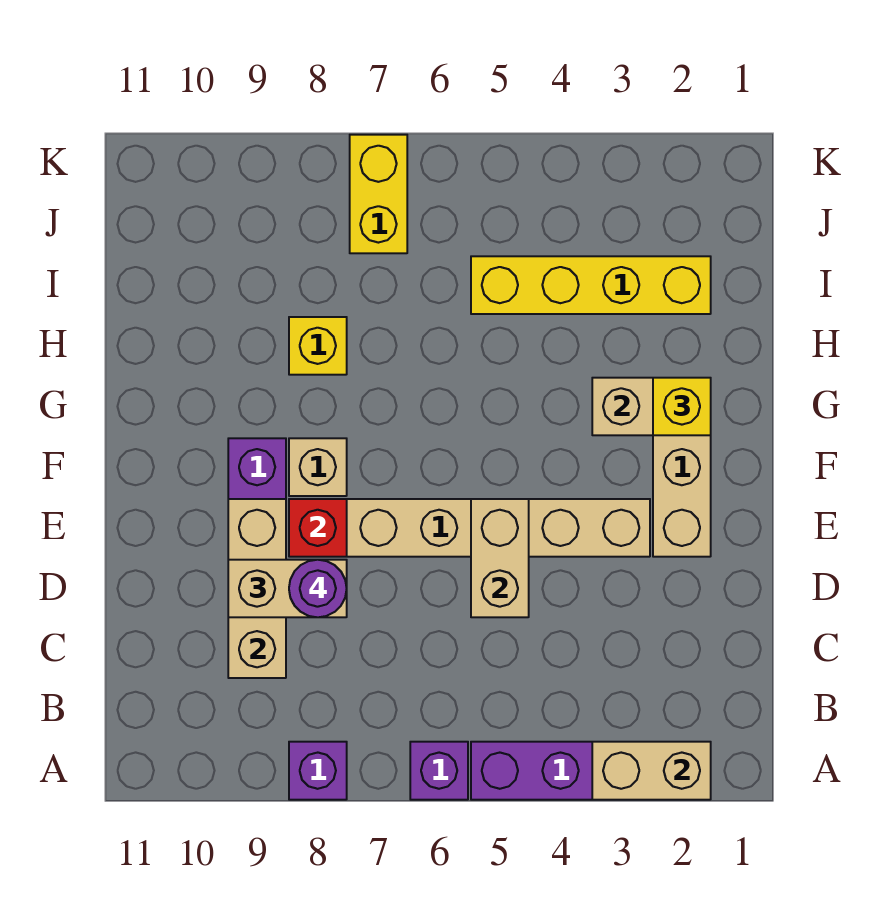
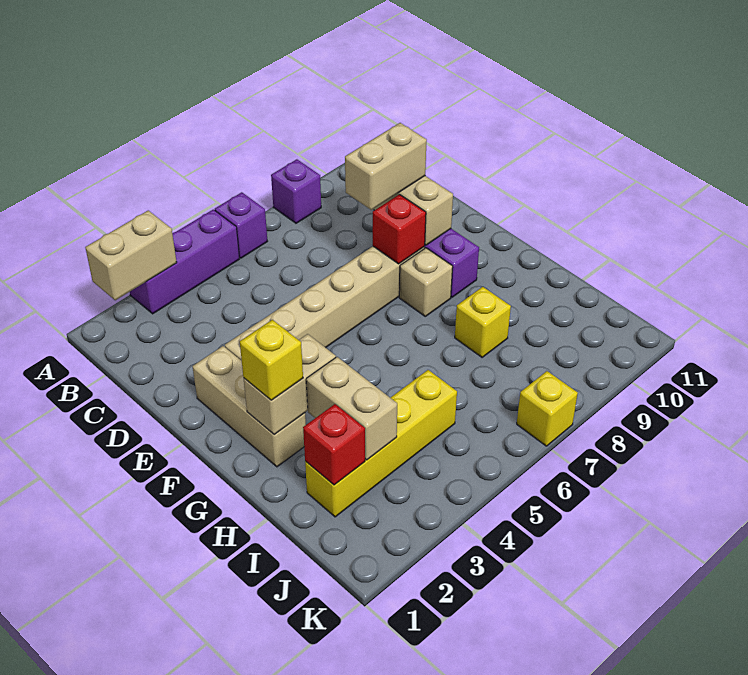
tan brick D5:E5 level 2 -> tan brick H3:I3 level 2
purple round brick D8 level 4 -> none
none -> red brick I2 level 2
yellow brick J7:K7 level 1 -> yellow brick K7 level 1

